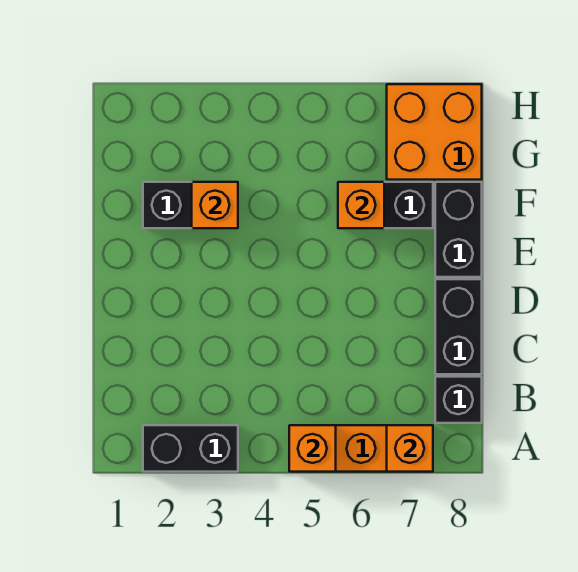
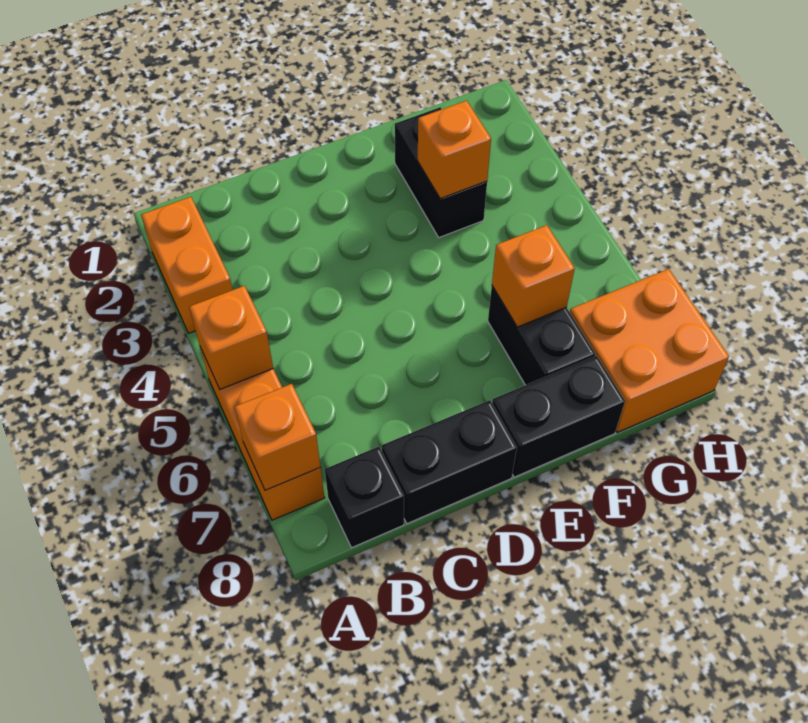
black brick A2:A3 level 1 -> orange brick A2:A3 level 1

